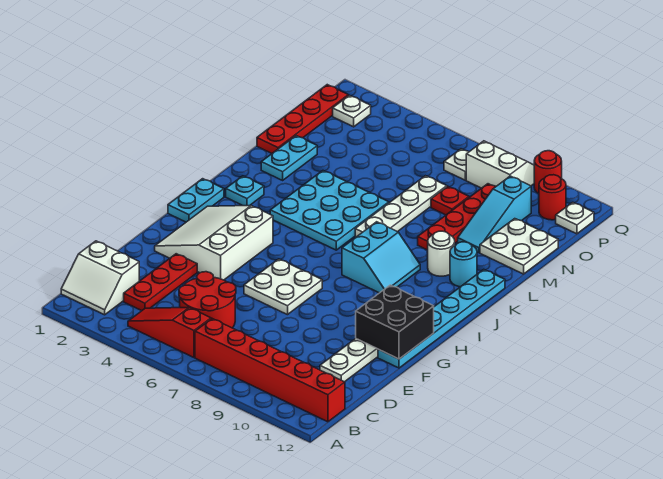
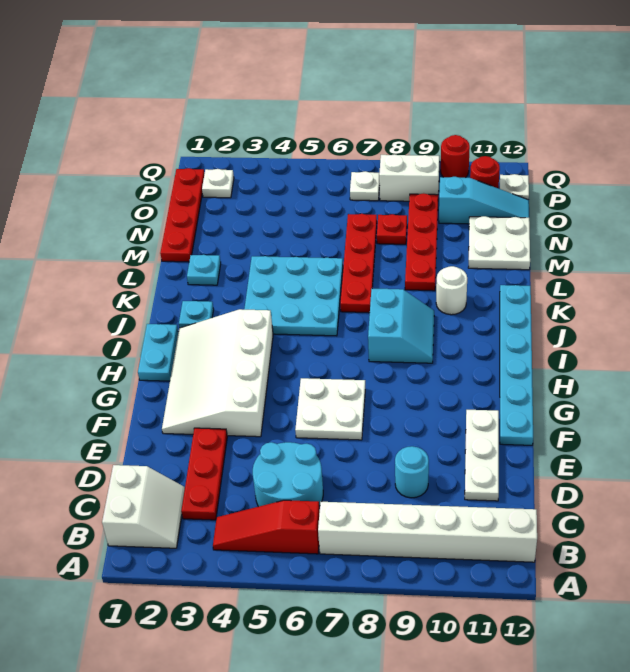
white slope B1:C2 level 1 top C -> white slope B1:C2 level 1 top 1
red brick B7:B12 level 1 -> white brick B7:B12 level 1
red round brick C5:D6 level 1 -> cyan round brick C5:D6 level 1
white slope F2:H4 level 1 top 4 -> white slope F2:I4 level 1 top 4
black brick F11:G12 level 2 -> none
white plate K7:N7 level 1 -> red plate K7:N7 level 1
cyan round brick K11 level 1 -> cyan round brick D9 level 1
cyan plate L2:M2 level 1 -> cyan plate L2 level 1
cyan slope M10:O10 level 1 top O -> cyan slope O10:O12 level 1 top 10

